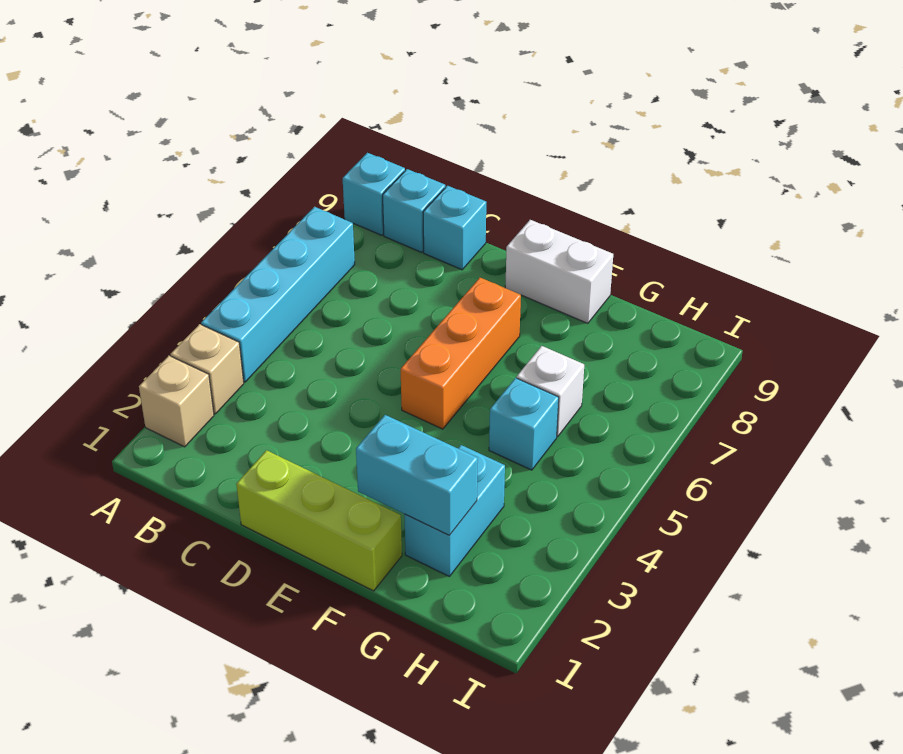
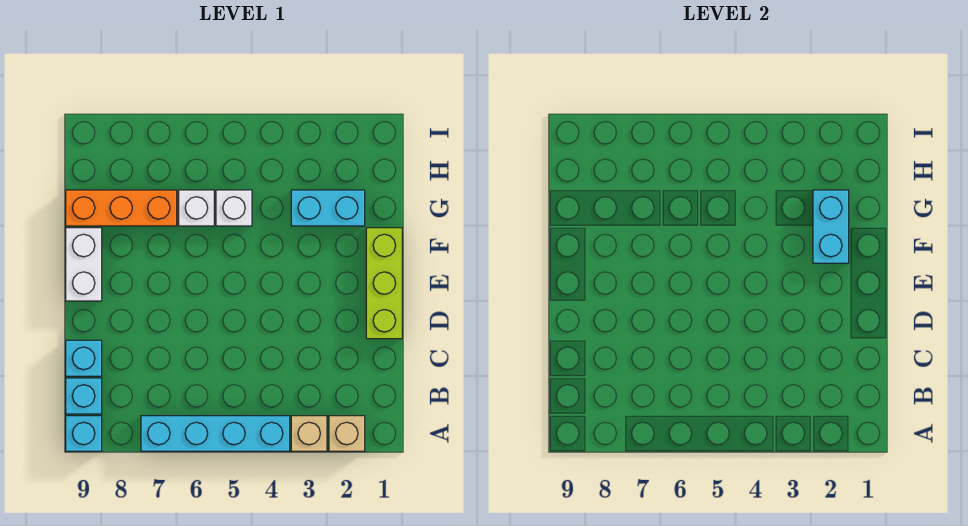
orange brick E5:E7 level 1 -> orange brick G7:G9 level 1
cyan brick G5 level 1 -> white brick G5 level 1

